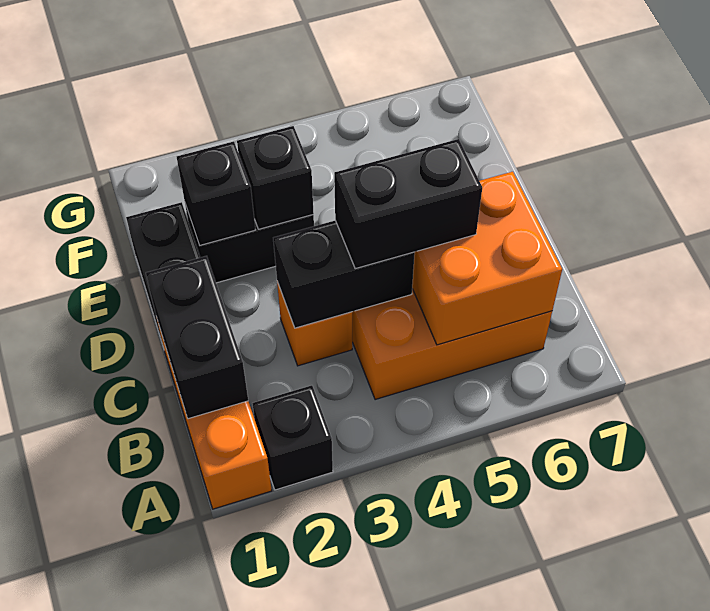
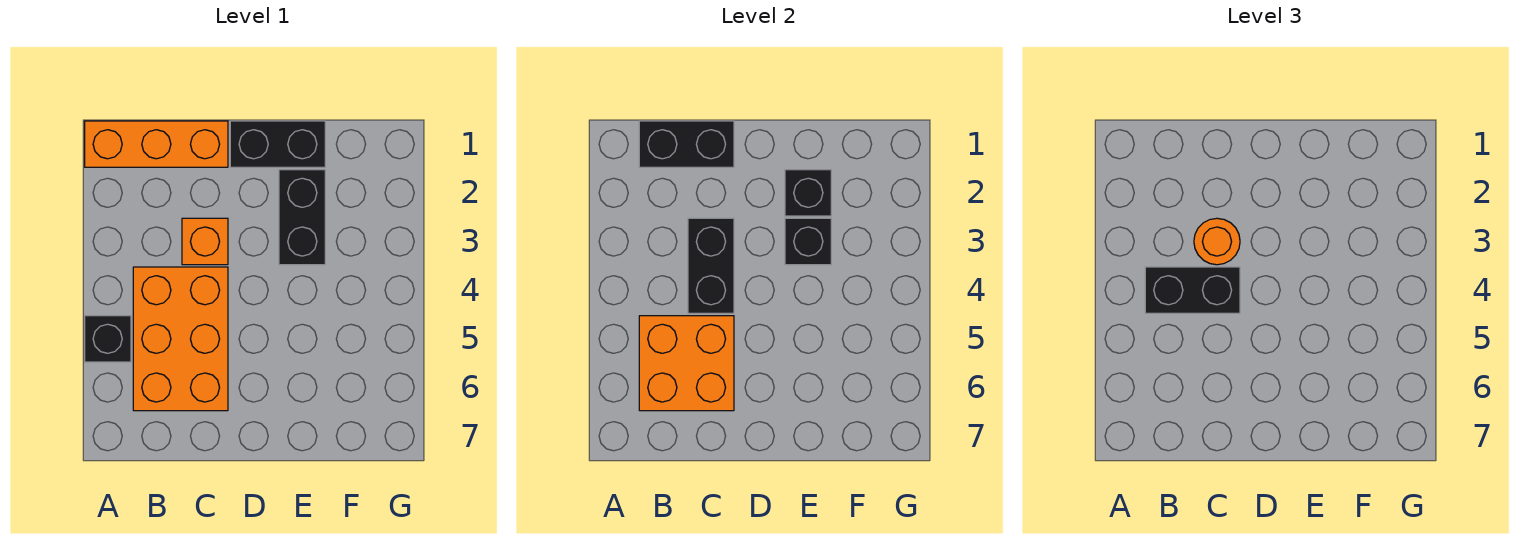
black brick A2 level 1 -> black brick A5 level 1
none -> orange round brick C3 level 3
black brick C4:C5 level 3 -> black brick B4:C4 level 3

